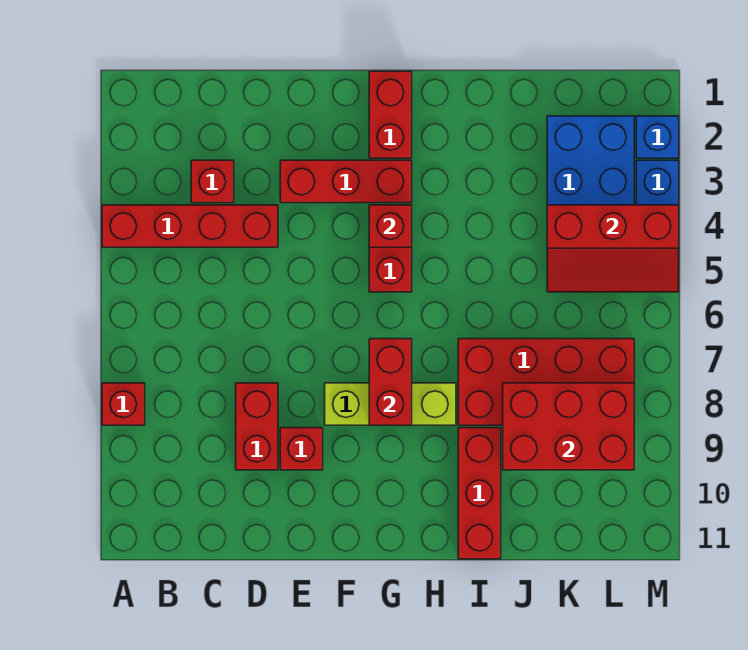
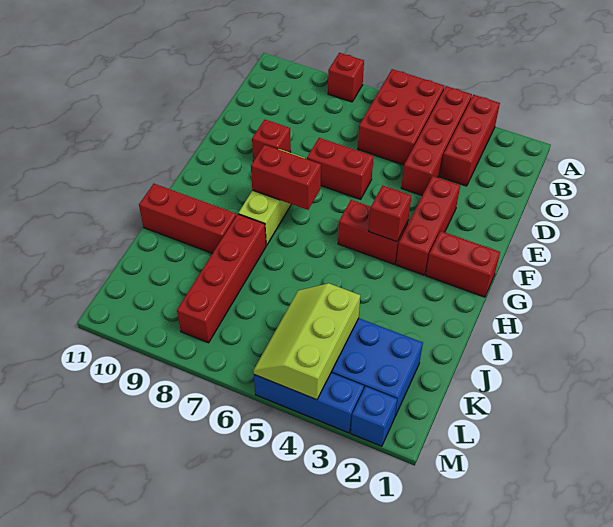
red brick C3 level 1 -> red brick A3:C3 level 1
red brick D8:D9 level 1 -> red brick E6:E7 level 1
red brick I7:L8 level 1 -> red brick I8:L8 level 1
red brick J8:L9 level 2 -> red brick A5:C6 level 1
red slope K4:M5 level 2 top 4 -> lime slope K4:M5 level 2 top 4

